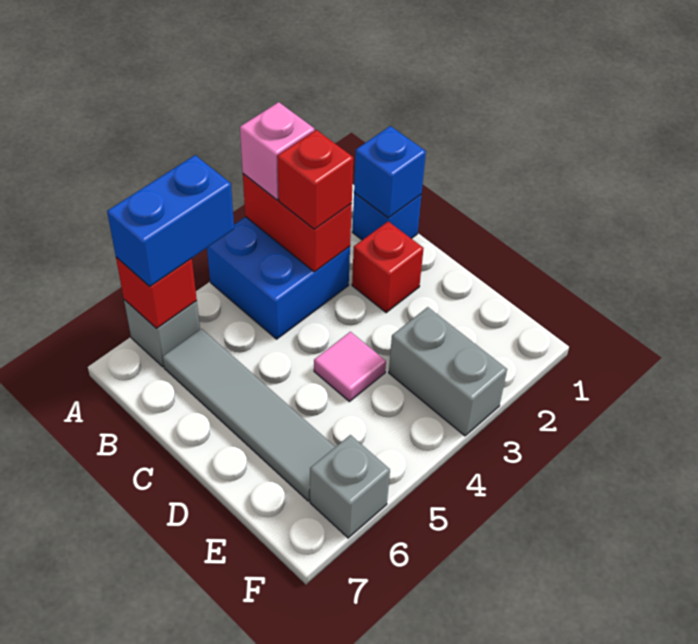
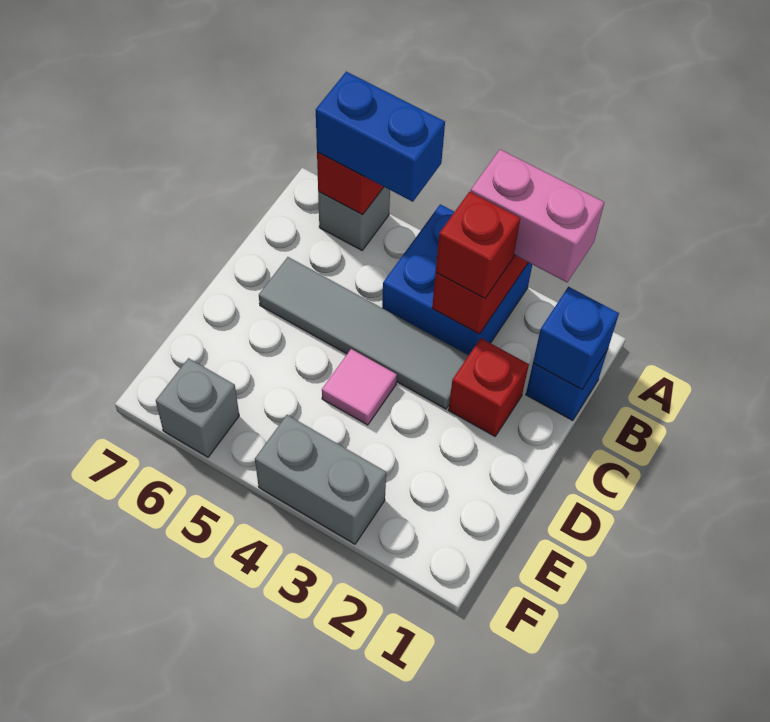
pink brick A3 level 3 -> pink brick A2:A3 level 3
grey tile B6:E6 level 1 -> grey tile C3:C6 level 1
grey brick E3:F3 level 1 -> grey brick F3:F4 level 1

